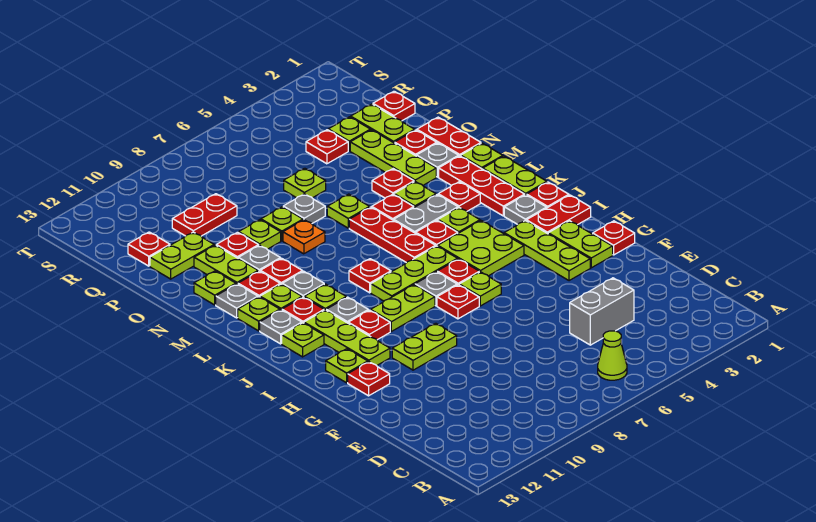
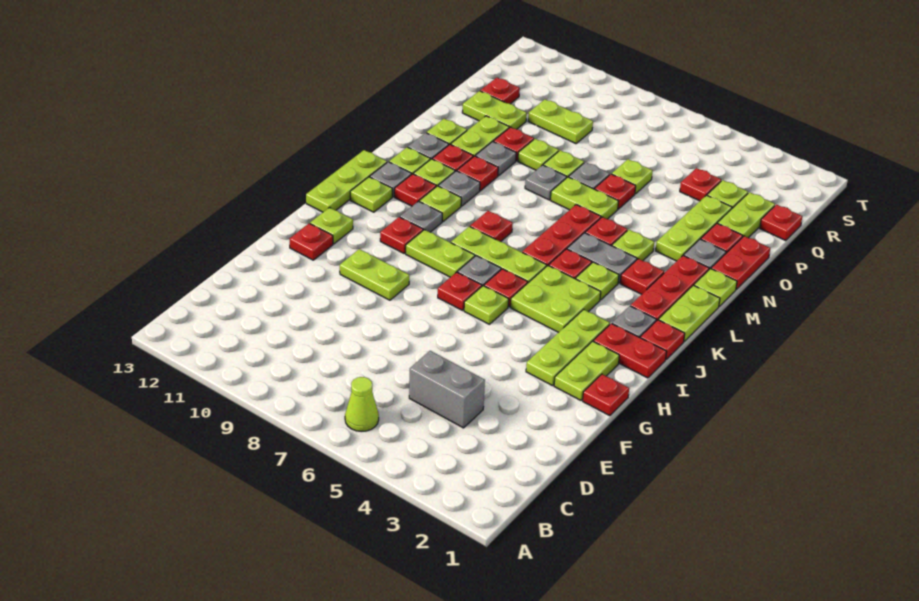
lime plate H11:J11 level 1 -> lime plate I13:K13 level 1
red plate N4 level 1 -> red plate O6 level 1
lime plate N6 level 1 -> lime plate N6:N7 level 1
orange plate N8 level 1 -> grey plate N8 level 1
red plate Q9:Q10 level 1 -> lime plate Q9:Q10 level 1

